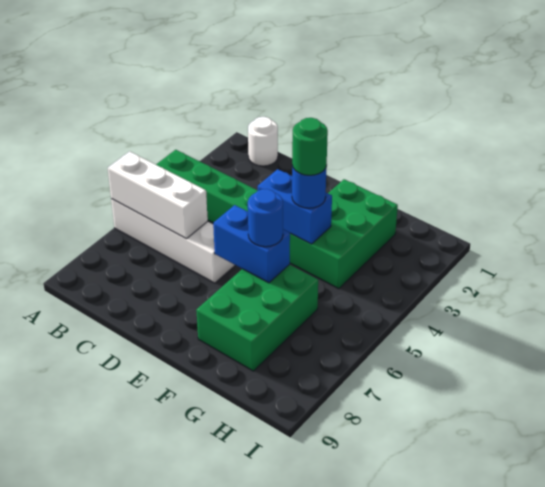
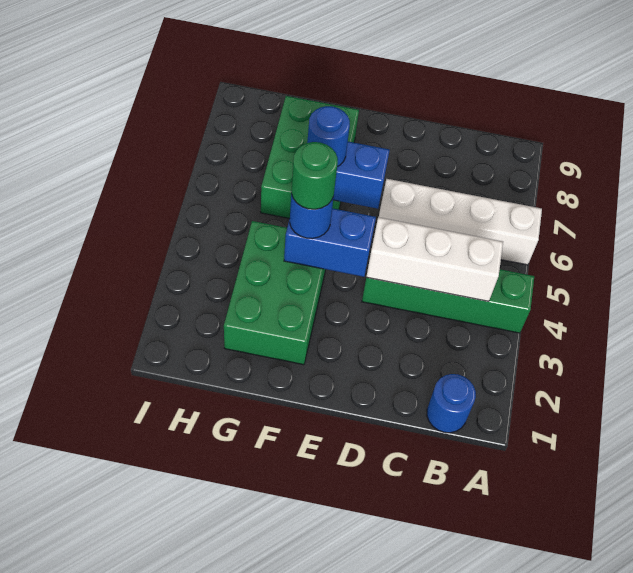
white brick A6:C6 level 2 -> white brick B4:D4 level 2
white round brick B1 level 1 -> blue round brick B1 level 1

